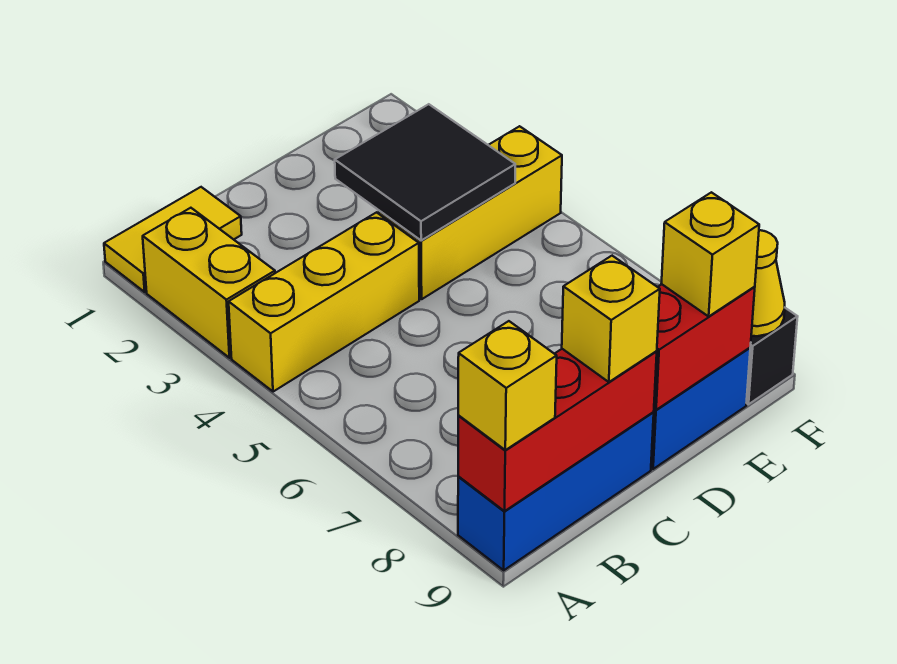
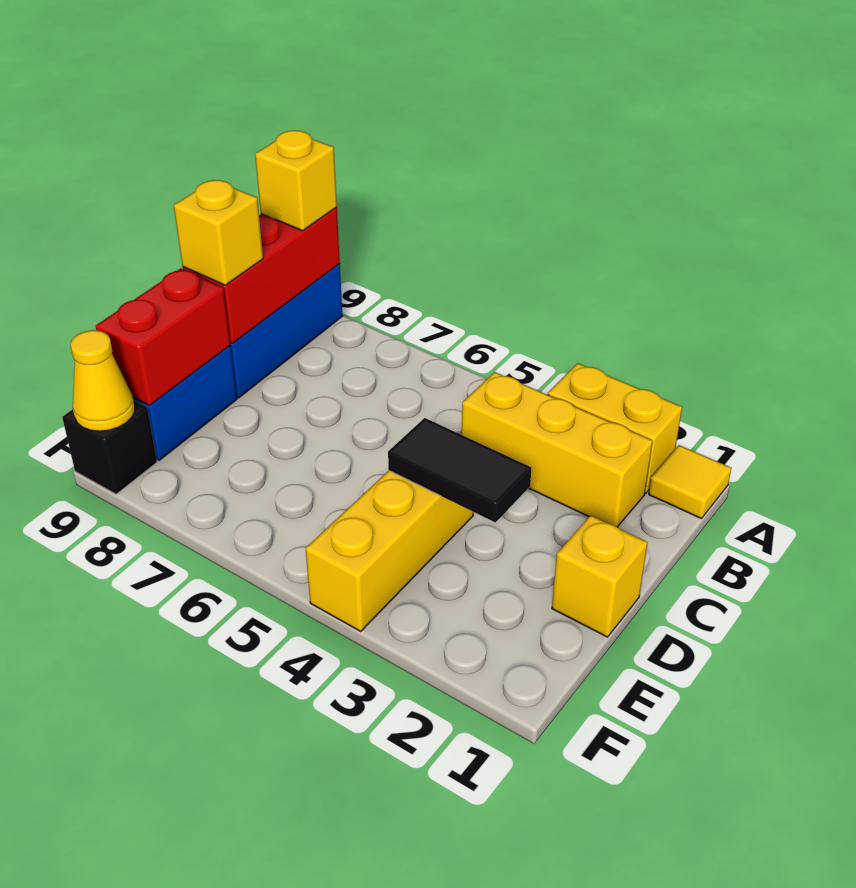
yellow tile A1:B1 level 1 -> yellow tile A1 level 1
yellow brick A4:C4 level 1 -> yellow brick B2:B4 level 1
black tile D3:E4 level 2 -> black tile D3:D4 level 2
yellow brick E9 level 3 -> yellow brick D1 level 1

